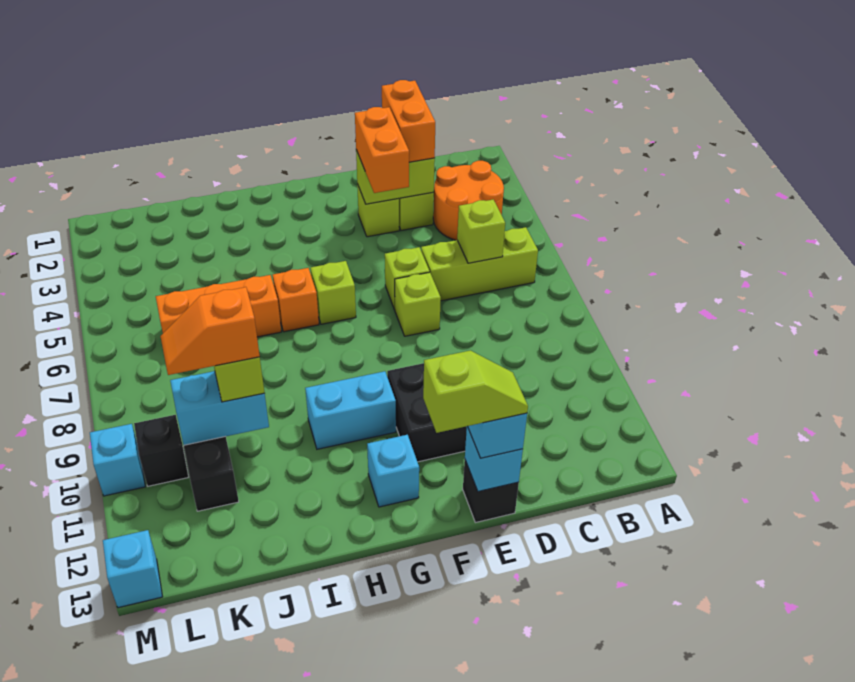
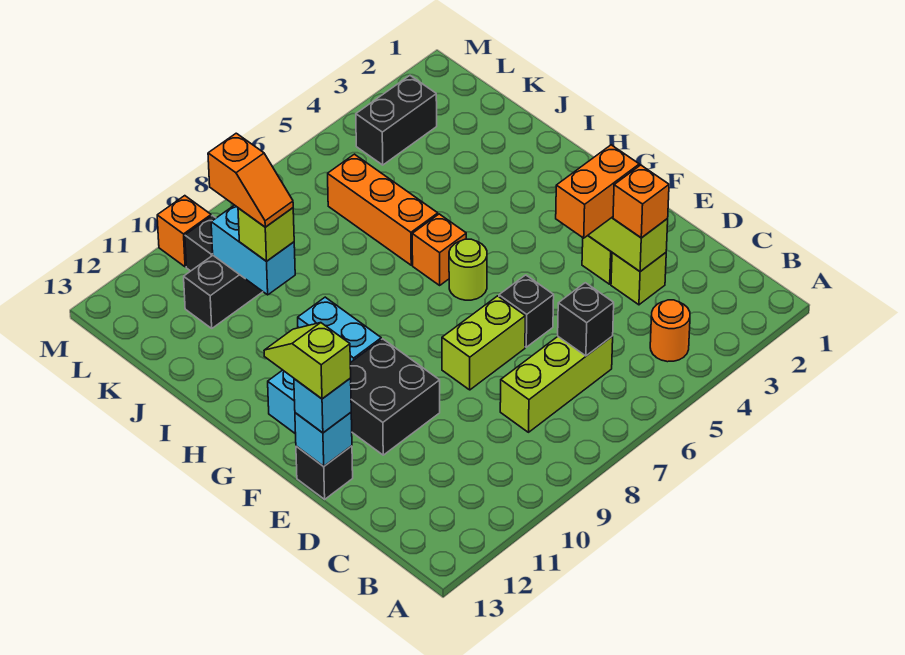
orange round brick B3:C4 level 1 -> orange round brick B4 level 1
lime brick B6:D6 level 1 -> lime brick C6:C8 level 1
lime brick C6 level 2 -> black brick C6 level 2
orange brick D2:D3 level 3 -> orange brick D3 level 3
lime brick E6 level 1 -> black brick E6 level 1
lime brick E7 level 1 -> lime brick E7:E8 level 1
lime slope E13:F13 level 4 top F -> lime slope E13:F13 level 4 top E
lime brick G6 level 1 -> lime round brick G6 level 1
orange slope J10:K10 level 4 top J -> orange slope J10:K10 level 4 top K
none -> black brick L3:L4 level 1
cyan brick M10 level 1 -> orange brick M10 level 1
cyan brick M13 level 1 -> none

